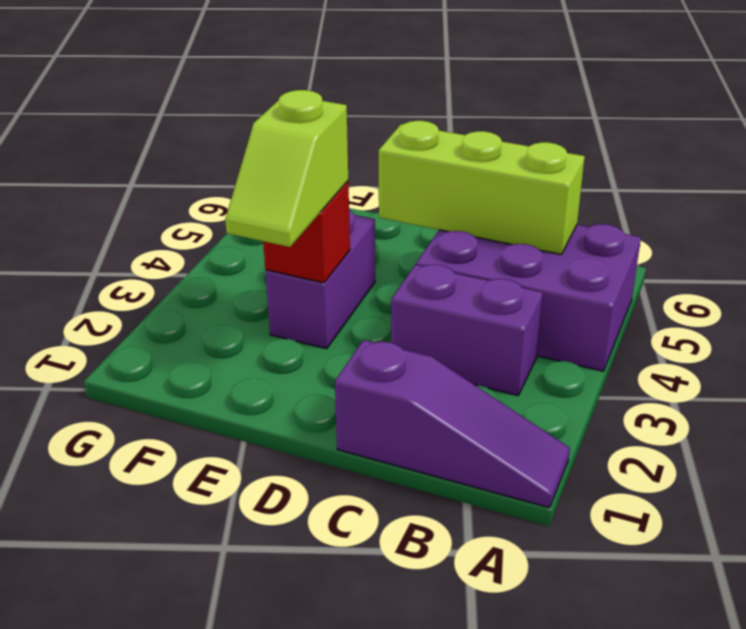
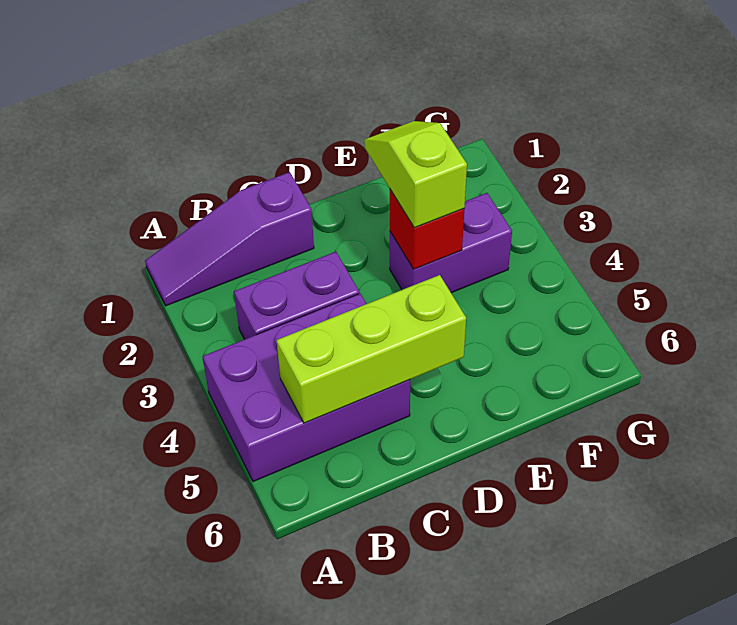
purple brick E3:E4 level 1 -> purple brick E3:F3 level 1

